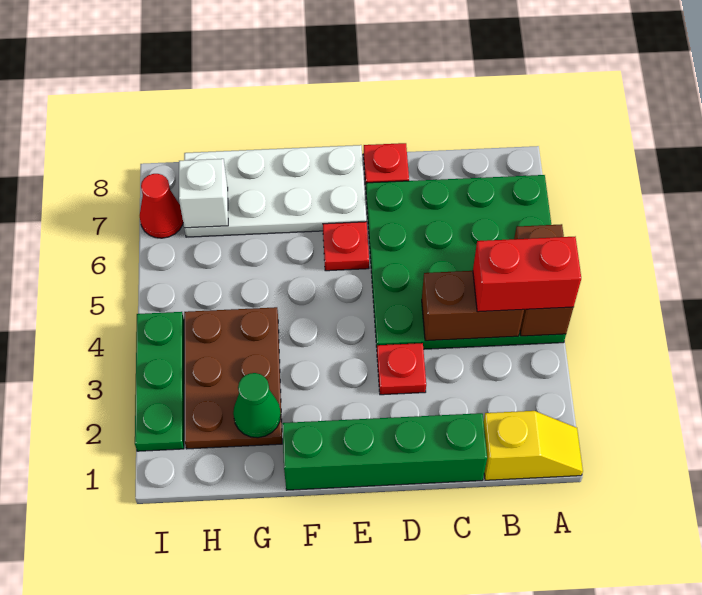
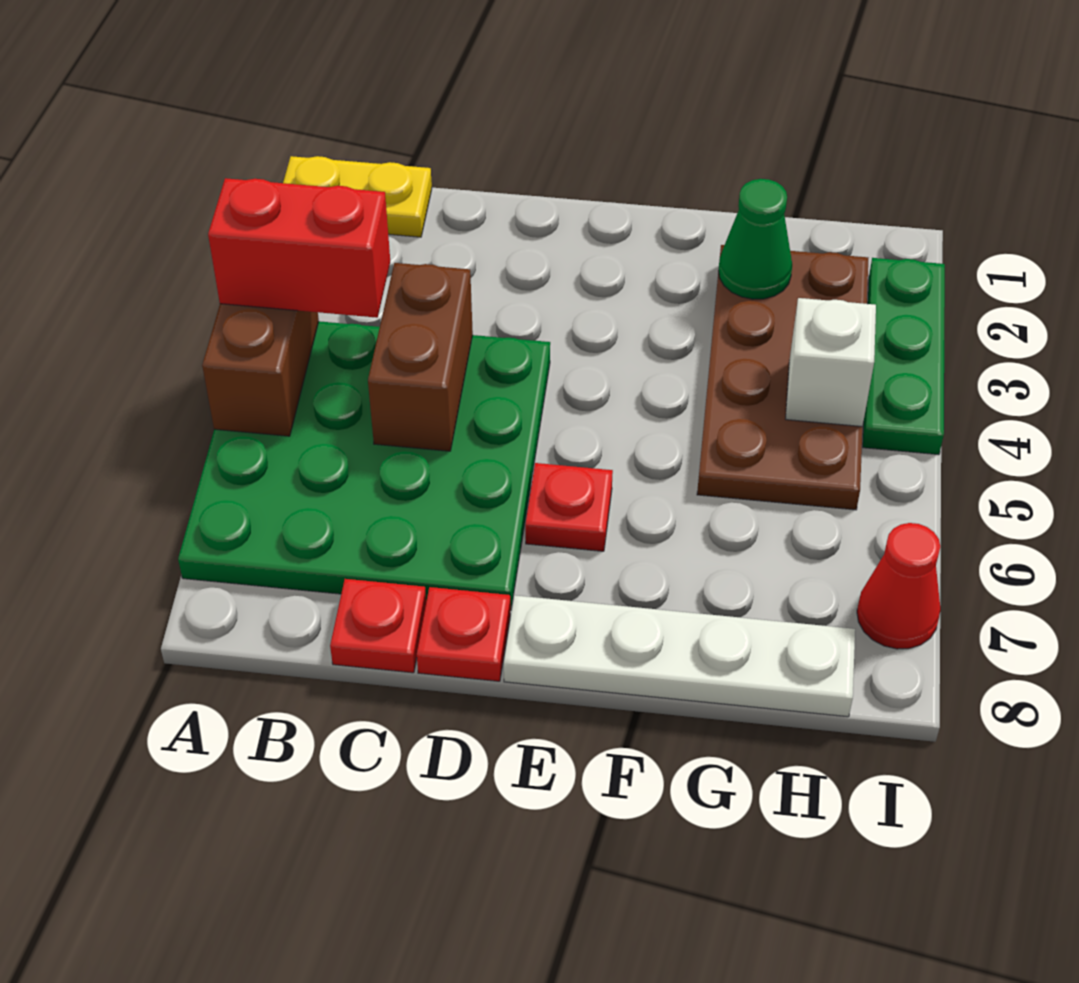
yellow slope A1:B1 level 1 top B -> yellow plate A1:B1 level 1
brown brick B4:C4 level 2 -> brown brick C4:C5 level 2
green brick C1:F1 level 1 -> none
red plate D3 level 1 -> red plate C8 level 1
white plate E7:H8 level 1 -> white plate E8:H8 level 1
brown plate G2:H4 level 1 -> brown plate G2:H5 level 1
white brick H7 level 2 -> white brick H4 level 2

